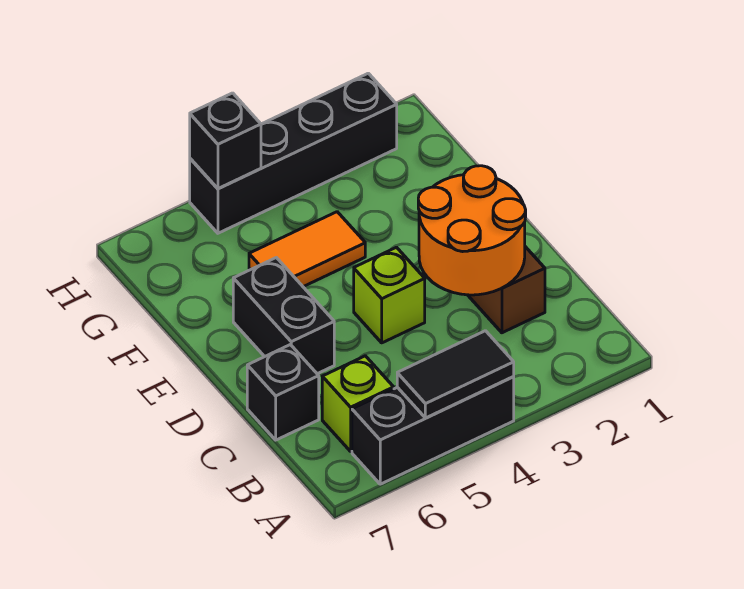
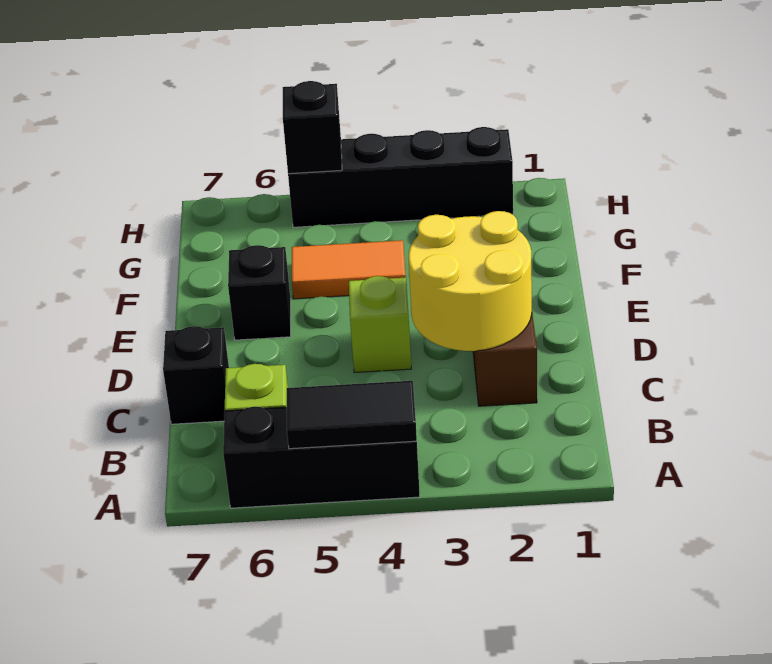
orange round brick C2:D3 level 2 -> yellow round brick C2:D3 level 2
black brick D6:E6 level 1 -> black brick E6 level 1

